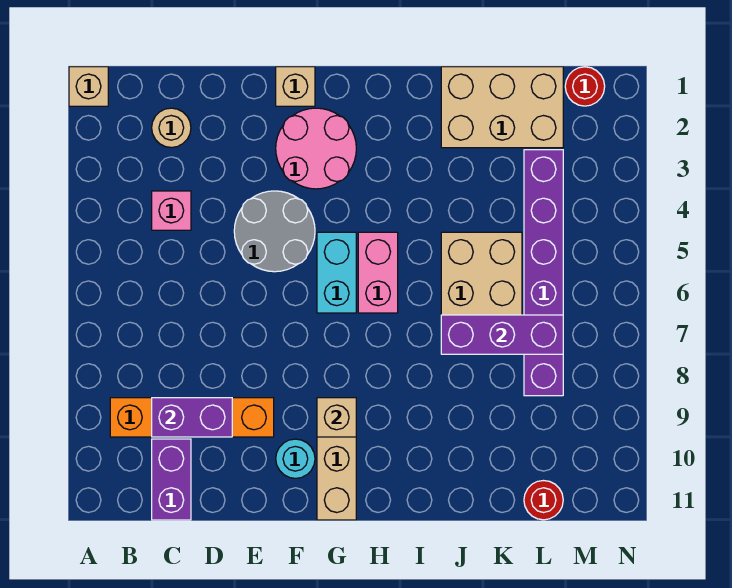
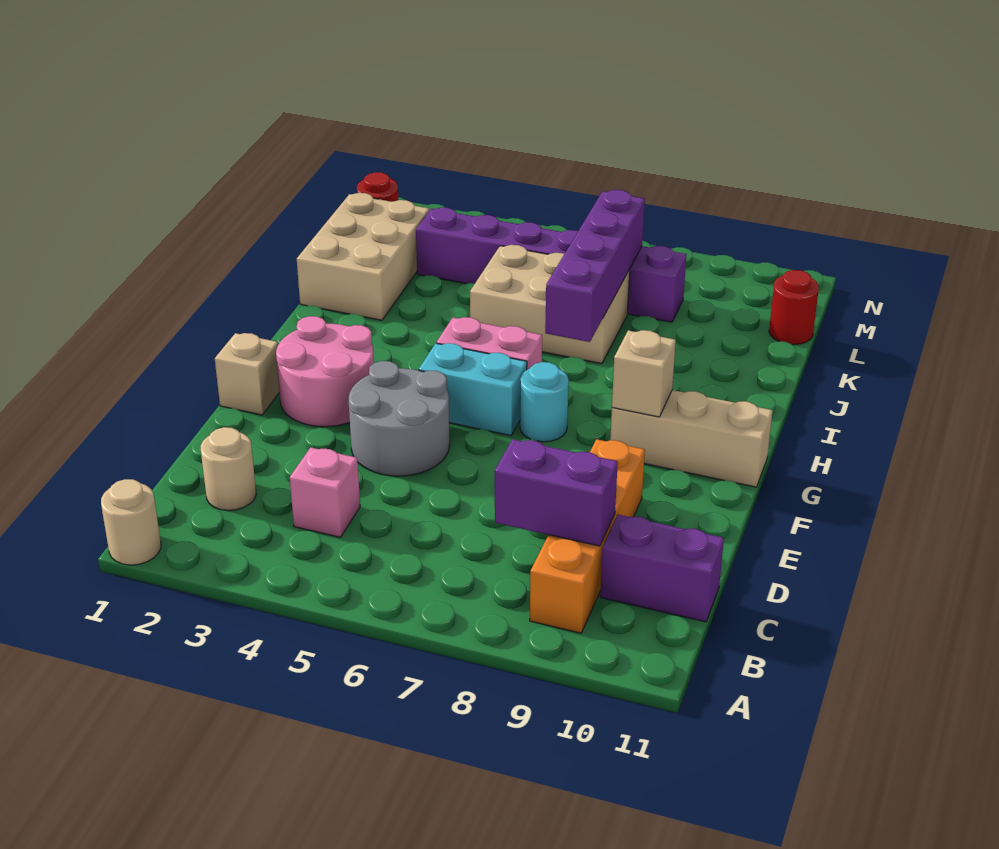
tan brick A1 level 1 -> tan round brick A1 level 1
purple brick C9:D9 level 2 -> purple brick C8:C9 level 2
cyan round brick F10 level 1 -> cyan round brick G7 level 1
purple brick J7:L7 level 2 -> purple brick I7:L7 level 2

